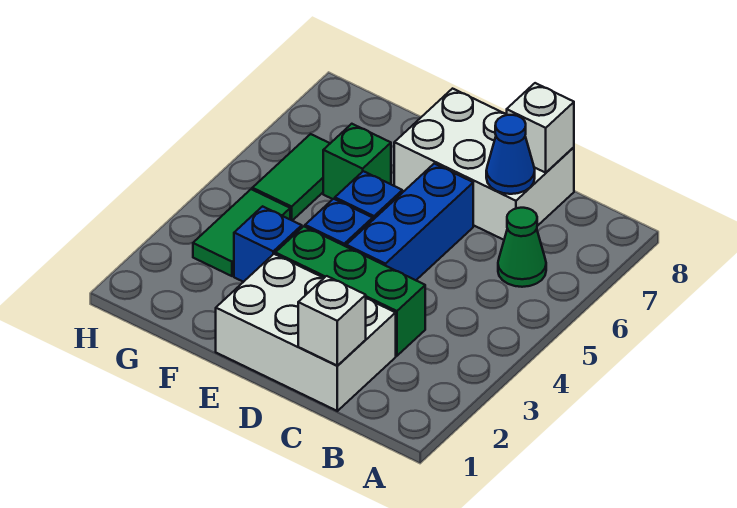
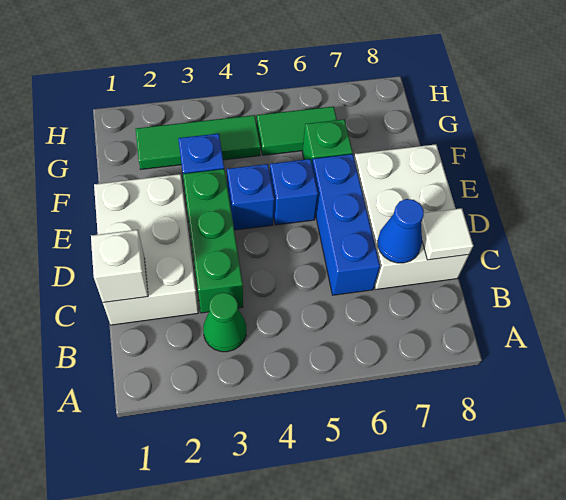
green cone B6 level 1 -> green cone B3 level 1
white brick C8 level 2 -> white tile C8 level 2
blue brick D4:D6 level 1 -> blue brick C6:E6 level 1
green tile G3:G4 level 1 -> green tile G2:G4 level 1

